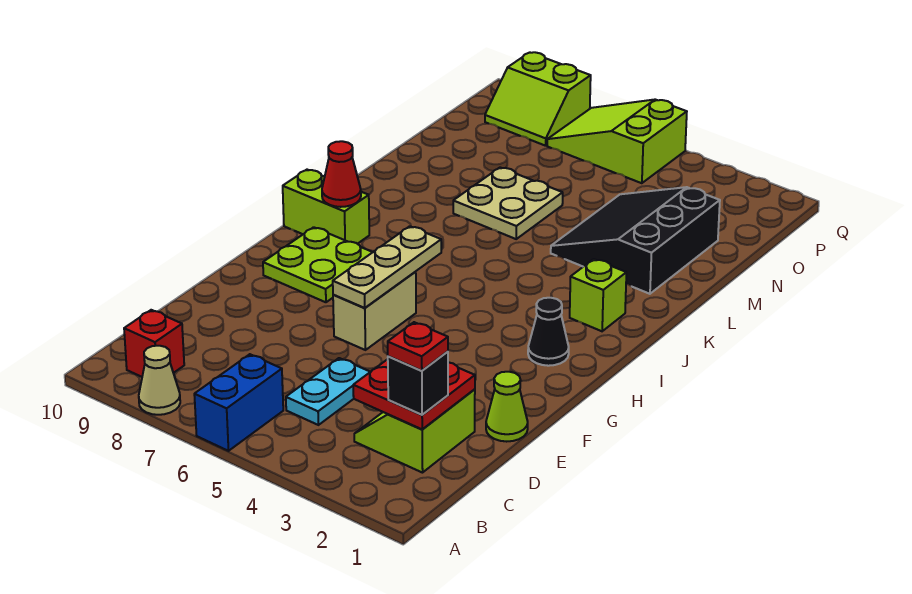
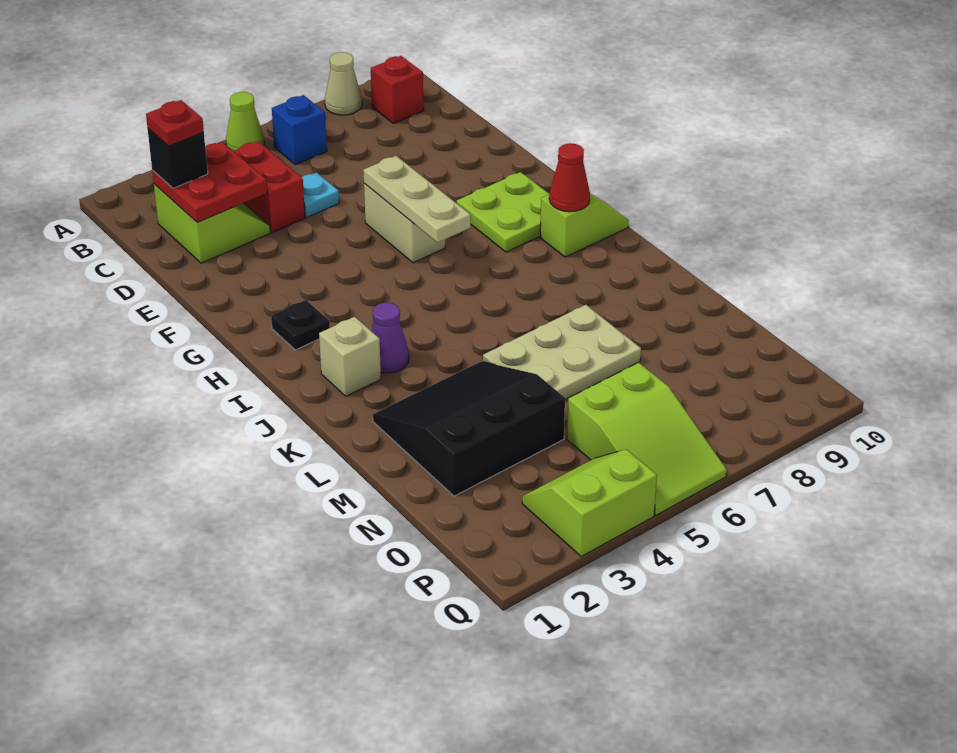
blue brick A6:B6 level 1 -> blue brick B6 level 1
none -> red brick C4:D4 level 1
cyan plate C5:D5 level 1 -> cyan plate D5 level 1
lime cone E1 level 1 -> lime cone A5 level 1
black cone H2 level 1 -> black plate H2 level 1
lime brick I9:I10 level 1 -> lime slope I9:I10 level 1 top 9
lime brick J2 level 1 -> tan brick J2 level 1
none -> purple cone J3 level 1
black slope L2:N4 level 1 top 2 -> black slope L2:N4 level 1 top N
tan plate L6:M7 level 1 -> tan plate L5:M7 level 1
lime slope P5:Q7 level 1 top 5 -> lime slope O5:Q6 level 1 top O
lime slope P8:Q9 level 1 top Q -> lime slope P3:Q4 level 1 top Q

